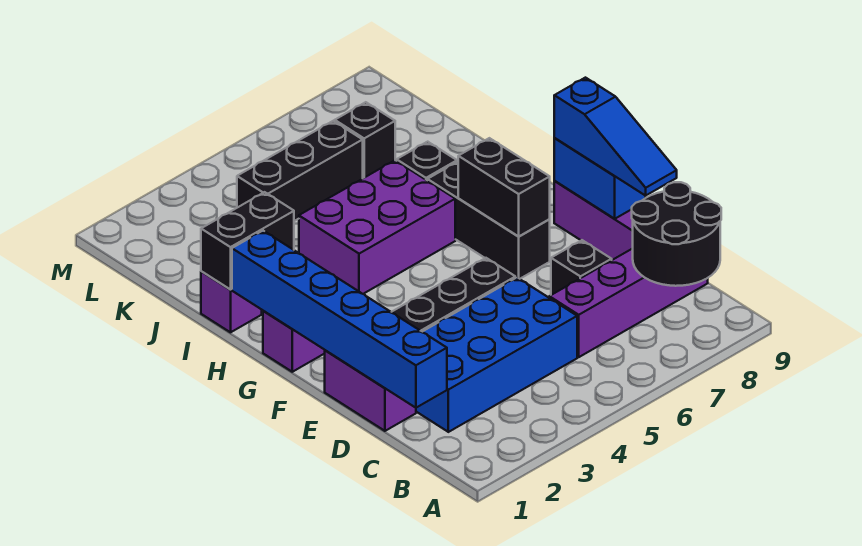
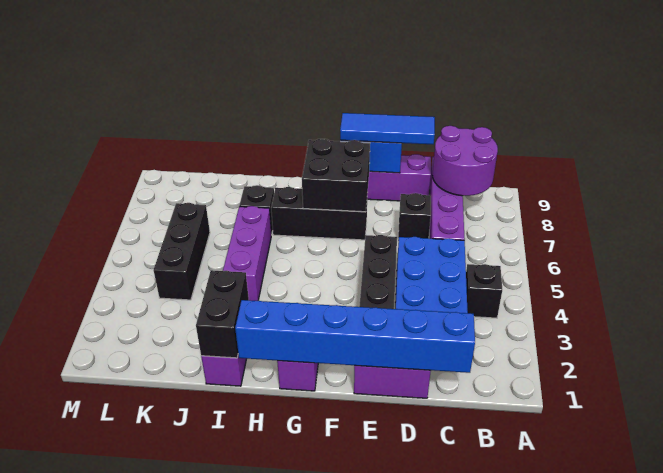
black round brick B8:C9 level 2 -> purple round brick B8:C9 level 2
blue slope D9:F9 level 3 top F -> blue tile D9:F9 level 3
black brick F7:G7 level 2 -> black brick F7:G8 level 2
purple brick H4:I6 level 1 -> purple brick I4:I6 level 1
black brick K7 level 1 -> black brick B4 level 1

